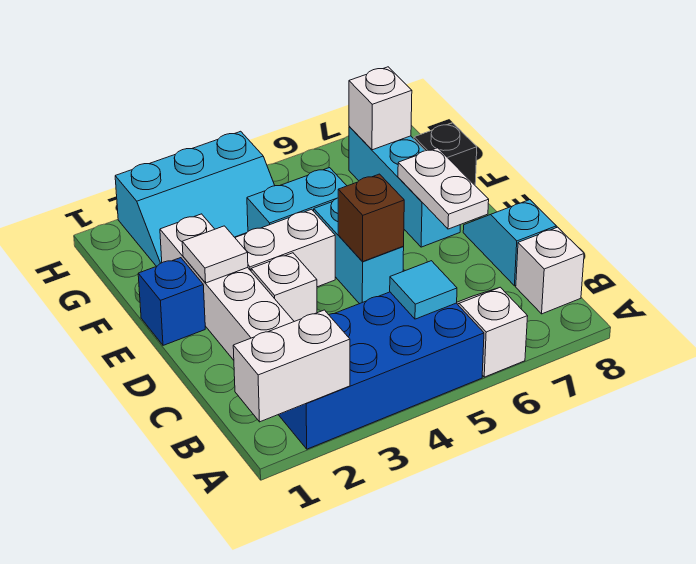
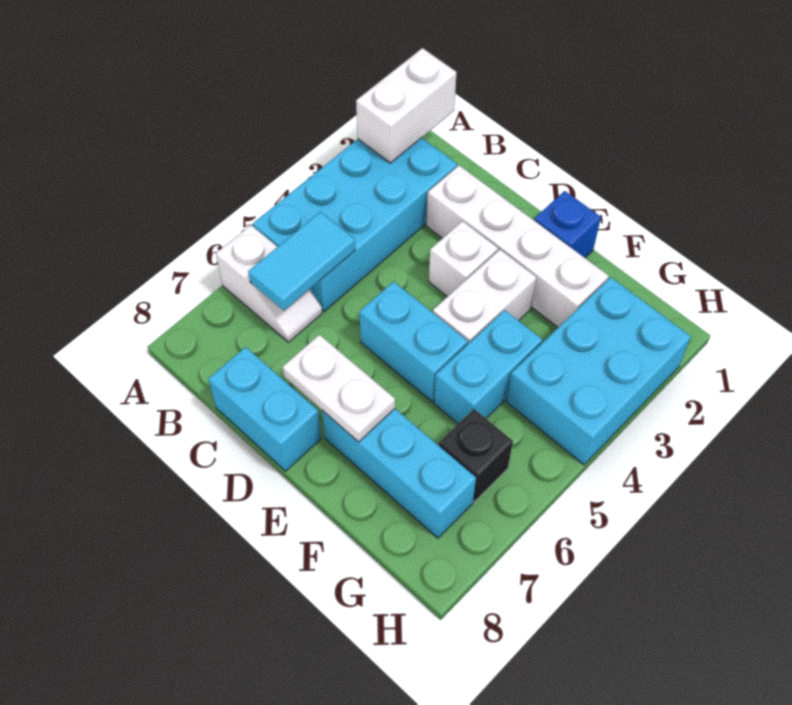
blue brick A2:B5 level 1 -> cyan brick A2:B5 level 1
cyan tile B5 level 2 -> cyan tile B5:B6 level 2
white brick B8 level 1 -> none
cyan slope C8:D8 level 1 top C -> cyan brick C8:D8 level 1
brown brick D5 level 2 -> none
white tile E2 level 2 -> none
black brick F8 level 1 -> black brick G6 level 1
cyan slope G2:H4 level 1 top H -> cyan brick G2:H4 level 1
white brick G7 level 2 -> none

